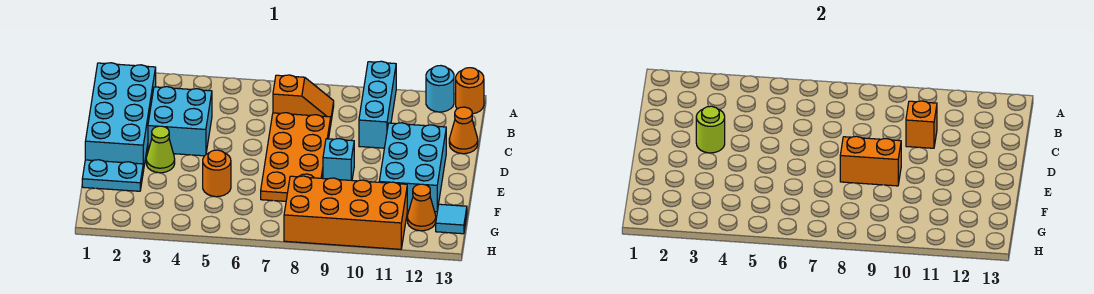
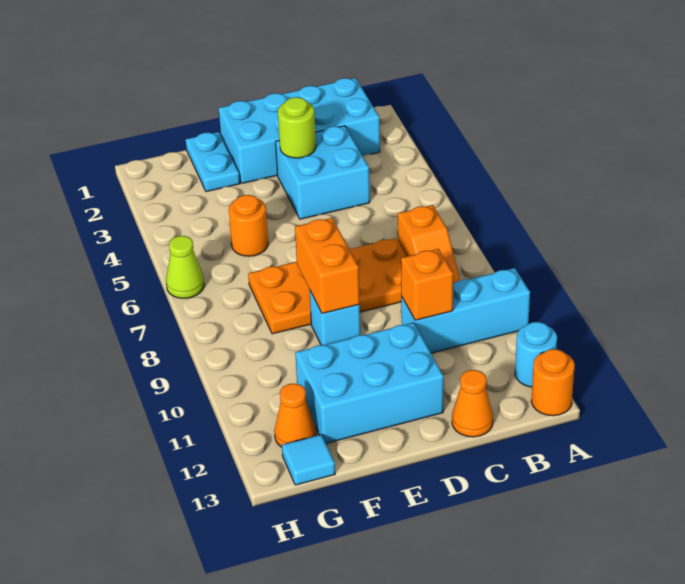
lime cone E3 level 1 -> lime cone H6 level 1
orange brick G8:H11 level 1 -> none

